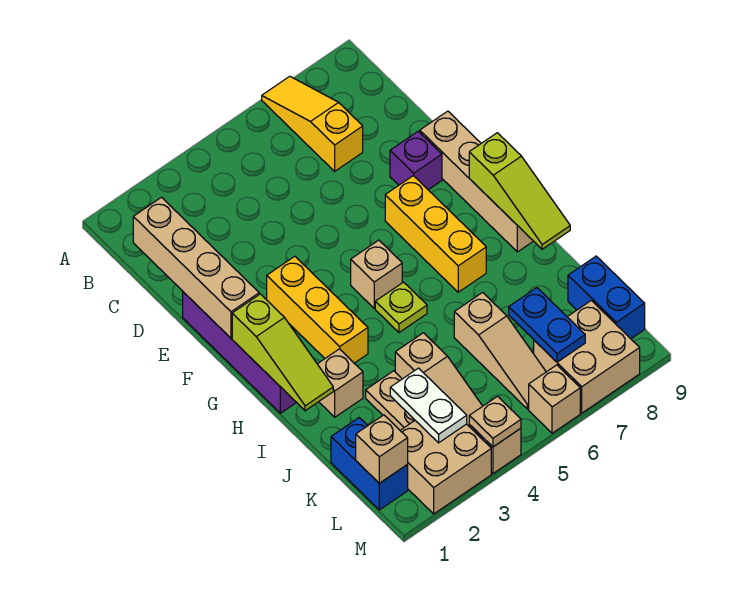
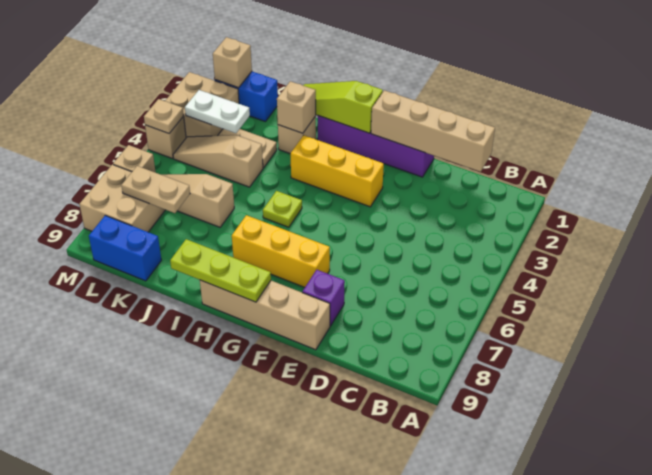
yellow slope A7:C7 level 1 top C -> none
tan brick G5 level 1 -> tan brick I2 level 2
lime slope G9:I9 level 2 top G -> lime plate G9:I9 level 2
blue plate K7:L7 level 2 -> tan plate K7:L7 level 2

